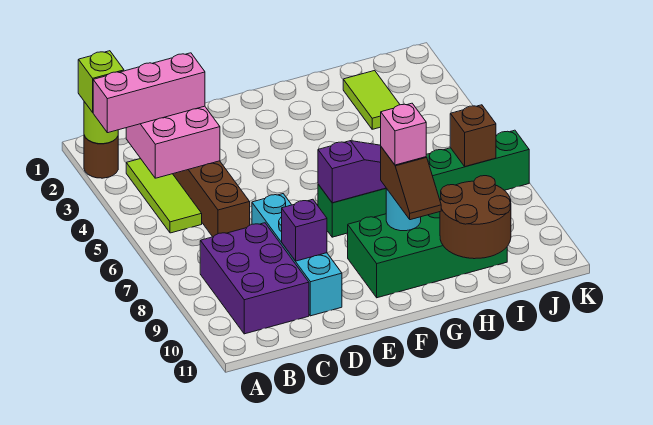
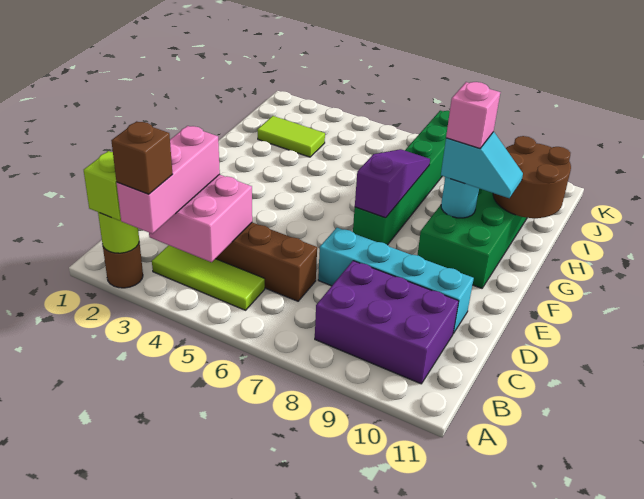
purple brick D9 level 2 -> none
brown slope G9:G10 level 3 top 9 -> cyan slope G9:G10 level 3 top 9
brown brick J7 level 2 -> brown brick A3 level 4

